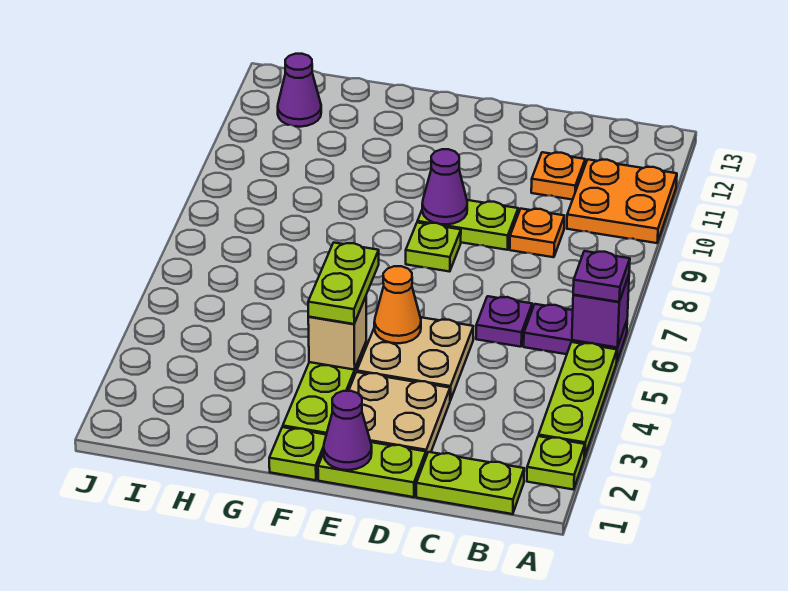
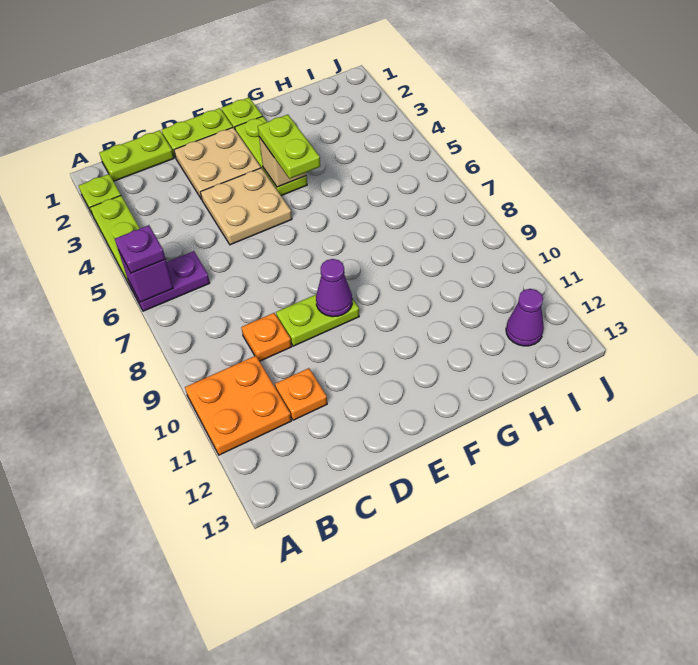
purple plate C6 level 1 -> none
purple cone E1 level 2 -> none
orange cone E5 level 2 -> none
lime plate E8 level 1 -> none

